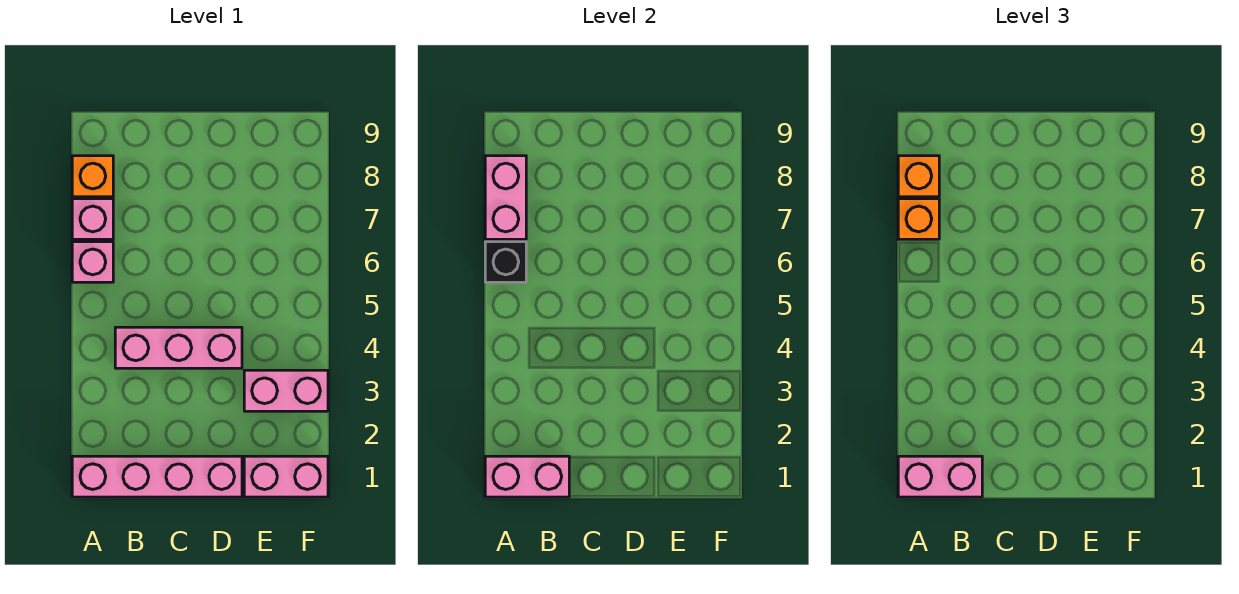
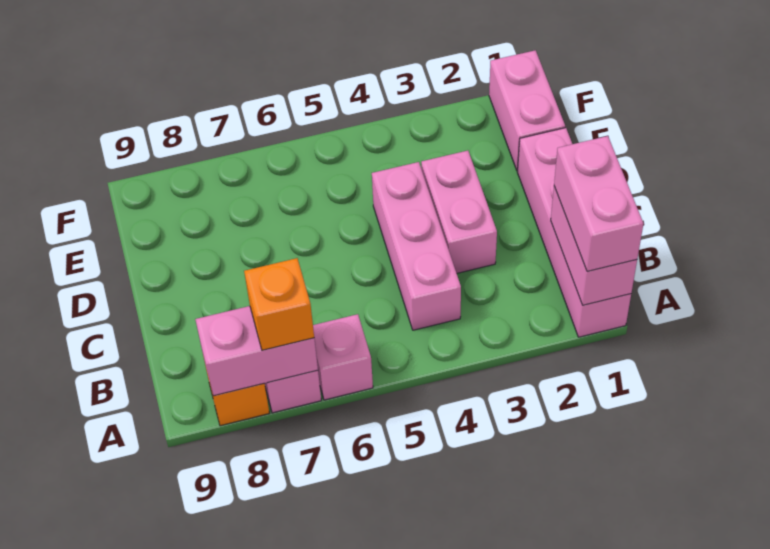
black brick A6 level 2 -> none
orange brick A8 level 3 -> none
pink brick E3:F3 level 1 -> pink brick C3:D3 level 1

